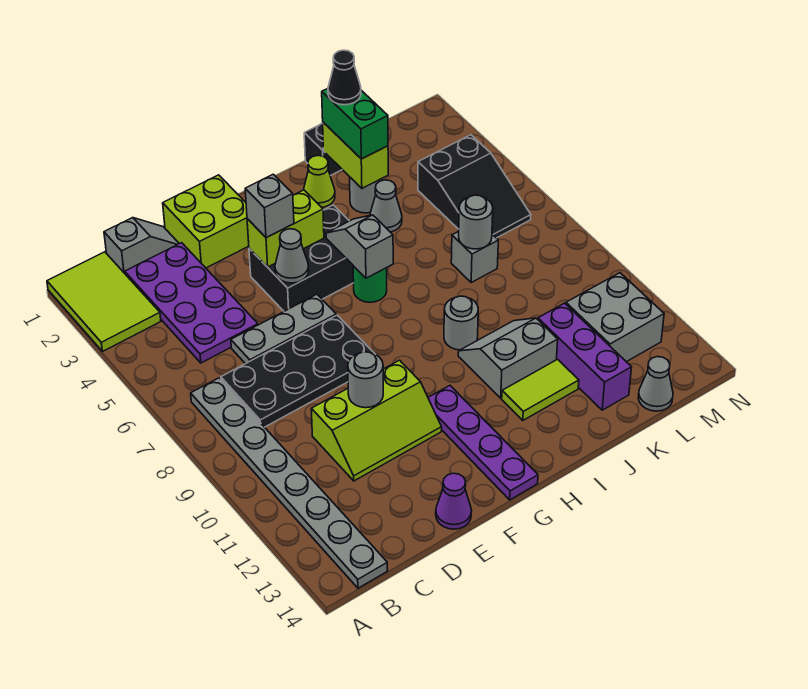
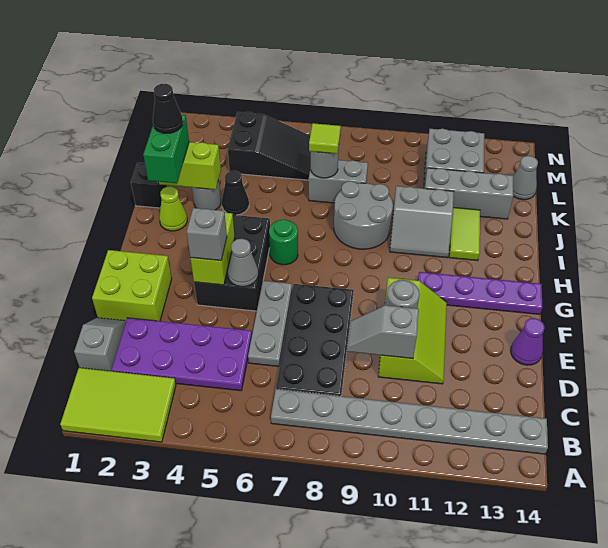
grey slope H5:H6 level 2 top 6 -> grey slope D9:D10 level 2 top 10
grey round brick I9 level 1 -> grey round brick I8:J9 level 1
grey slope I10:J11 level 1 top 11 -> grey slope I10:J11 level 1 top J
green brick J2:J3 level 3 -> green brick I2:J2 level 3
grey cone J4 level 1 -> black cone J4 level 1
grey brick K7 level 1 -> grey brick K7:K8 level 1
none -> lime tile K7 level 3
purple brick K11:K13 level 1 -> grey brick K11:K13 level 1

